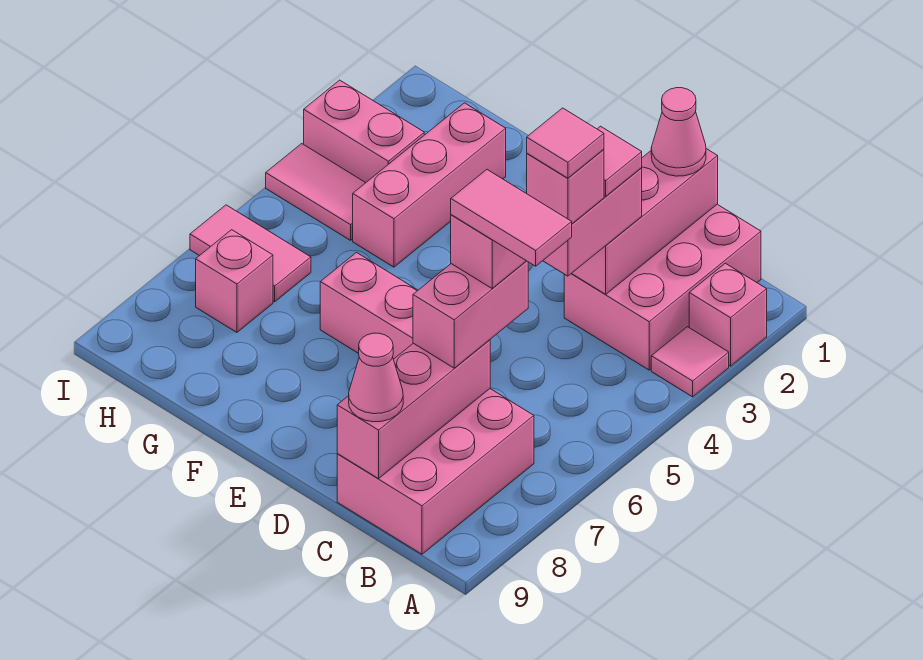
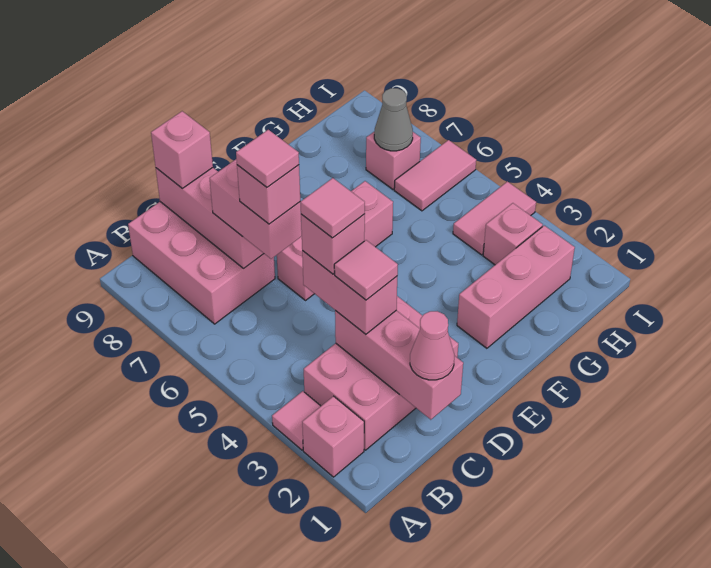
pink brick B1:C3 level 1 -> pink brick B2:D3 level 1
pink tile B6:C6 level 5 -> pink tile C6 level 5
pink cone C9 level 3 -> pink brick C9 level 3
pink brick G2:G4 level 1 -> pink brick F2:H2 level 1
pink brick H3:I3 level 1 -> pink brick H3 level 1
none -> grey cone H7 level 2

